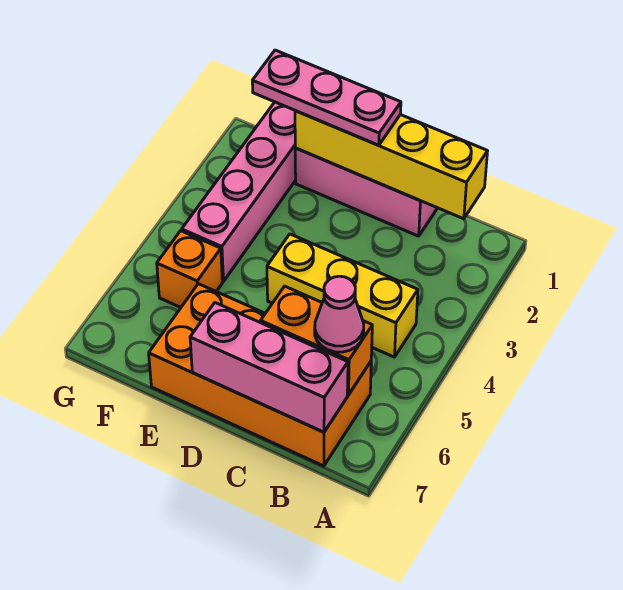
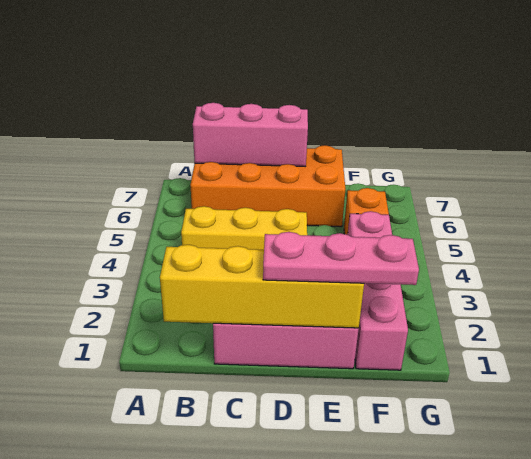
orange brick B6:C6 level 2 -> none
pink cone B6 level 3 -> none

